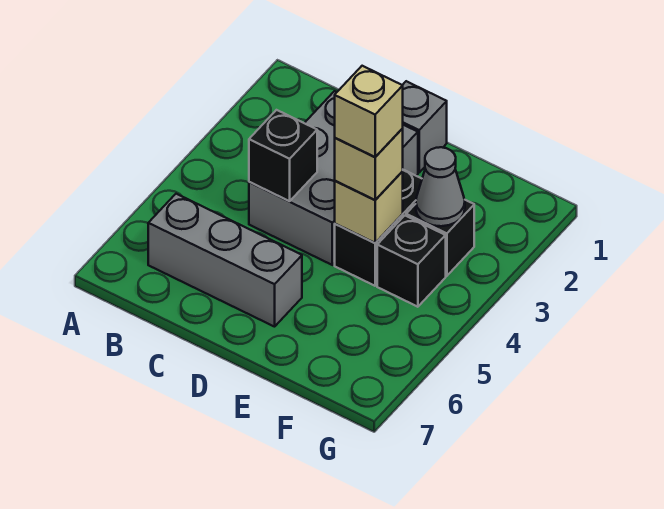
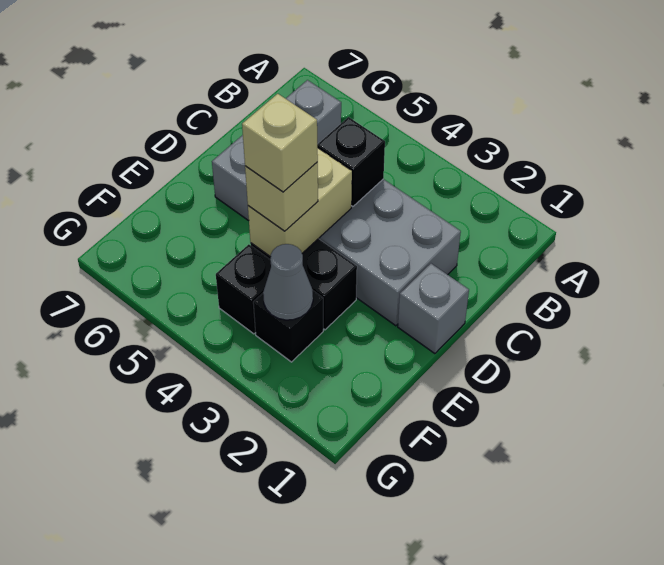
tan brick E4 level 2 -> tan brick D4:E4 level 2

